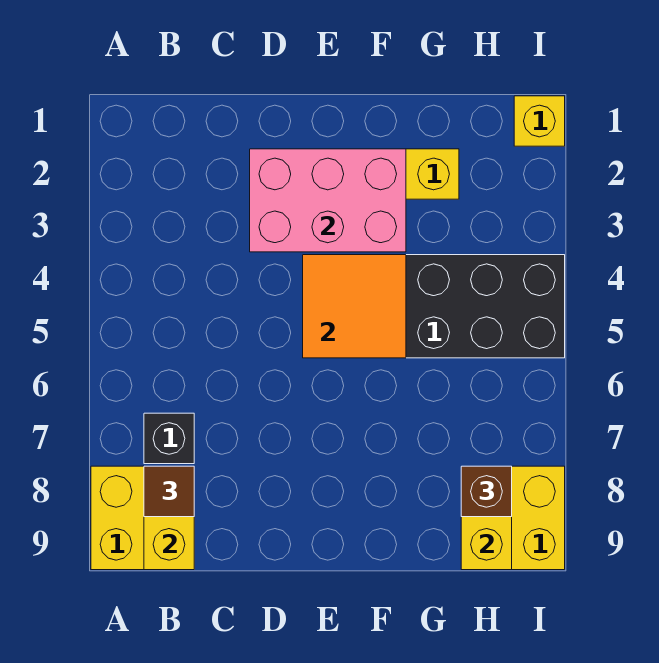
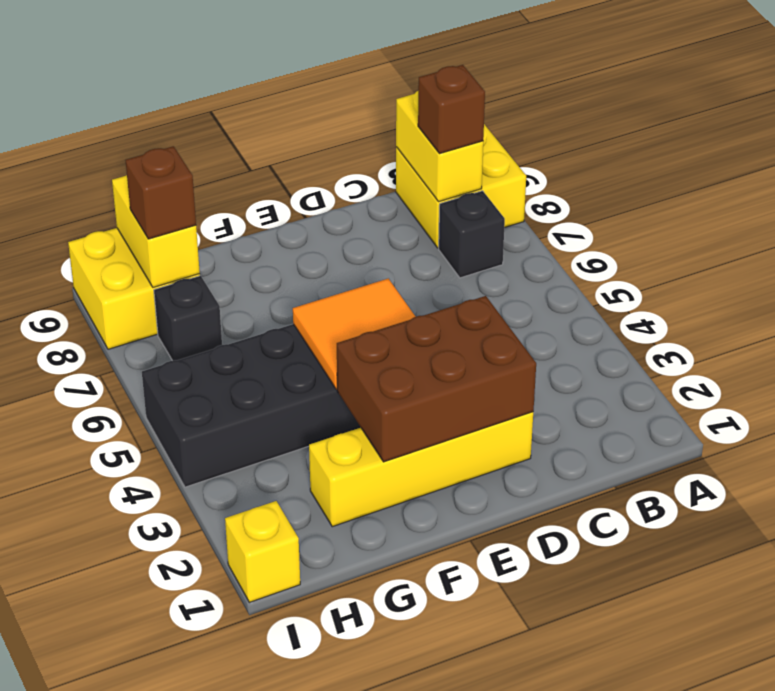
brown tile B8 level 3 -> brown brick B8 level 3
pink brick D2:F3 level 2 -> brown brick D2:F3 level 2
none -> black brick H7 level 1

